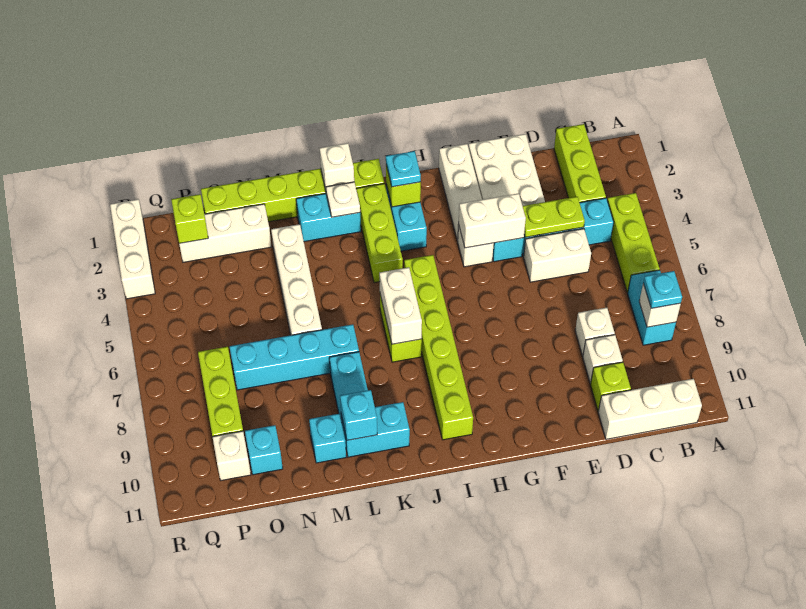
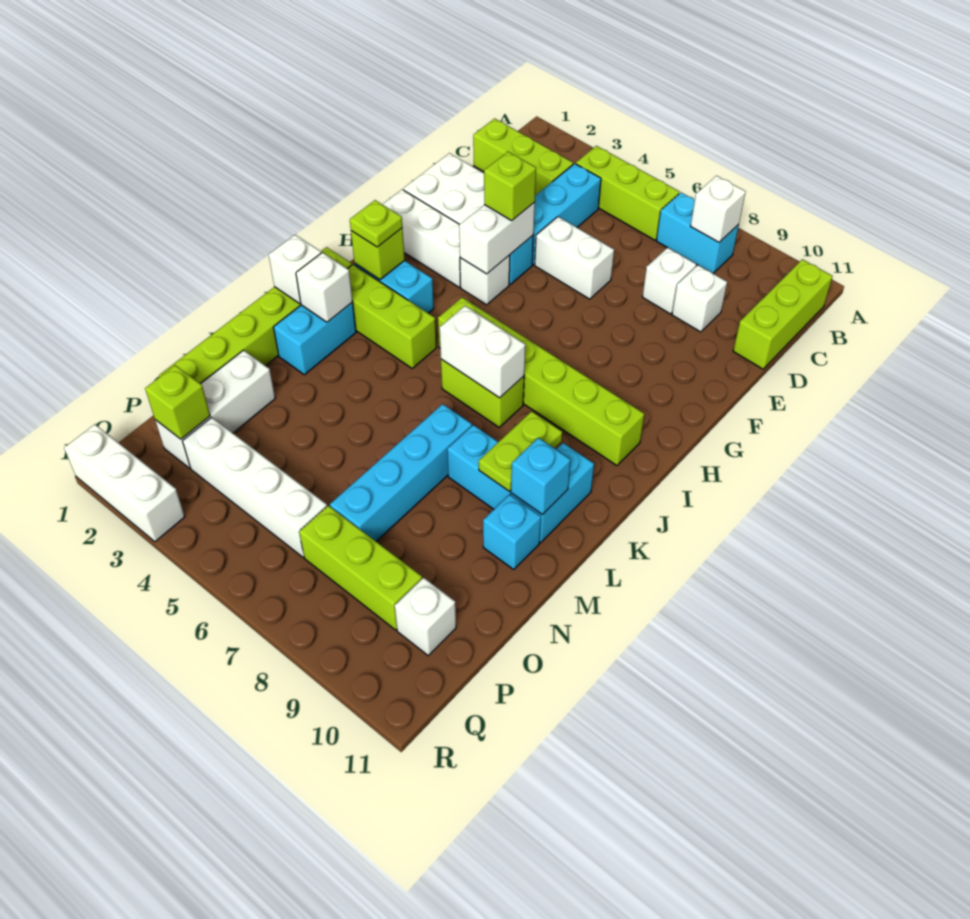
cyan plate B8 level 3 -> none
white brick B11:D11 level 1 -> lime brick B11:D11 level 1
lime plate D4:E4 level 2 -> lime plate K9:L9 level 2
white brick D5:E5 level 1 -> white brick E5:E6 level 1
lime brick D10 level 1 -> lime brick F4 level 3
cyan plate I2 level 3 -> lime plate I2 level 3
white plate K2 level 2 -> white brick K2 level 2
white brick M3:M6 level 1 -> white brick P3:P6 level 1
cyan brick O10 level 1 -> none

